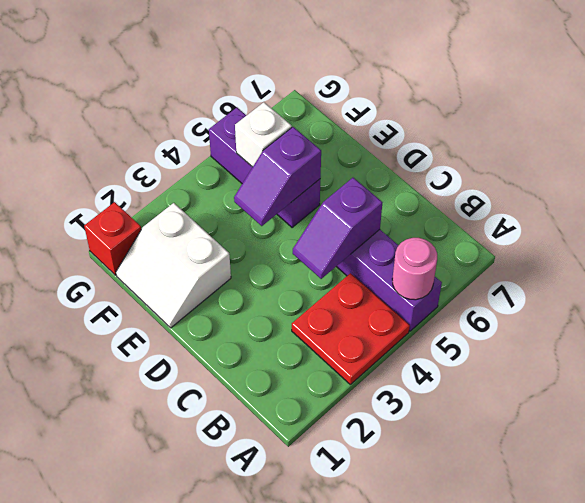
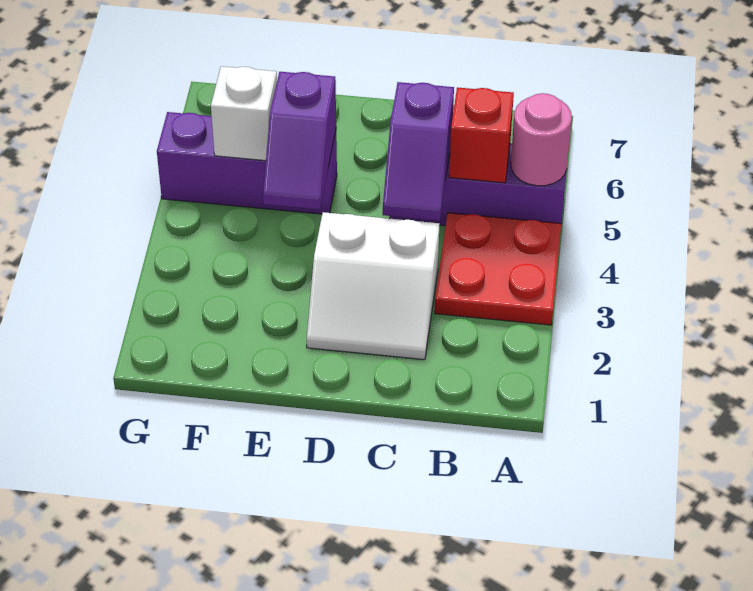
white slope E1:F2 level 1 top 2 -> white slope C2:D3 level 1 top 3
red brick G1 level 1 -> red brick B5 level 2

